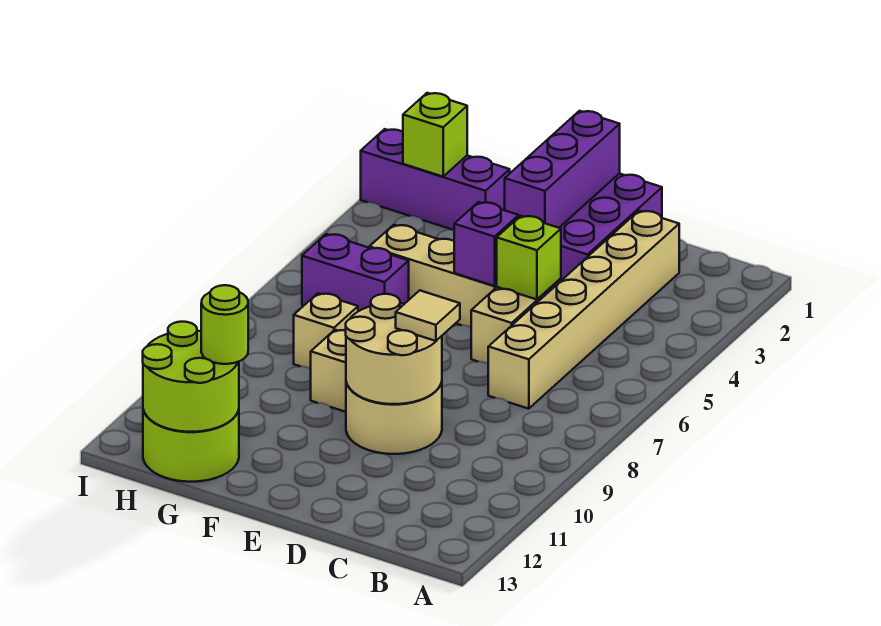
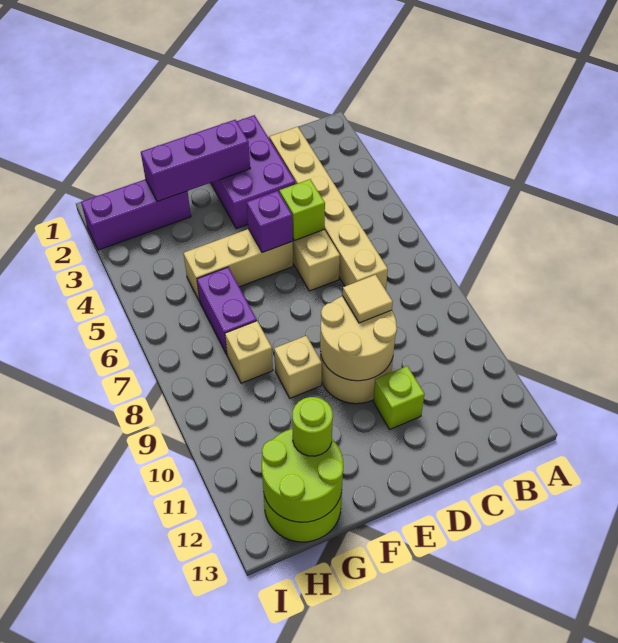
purple brick E1:E3 level 2 -> purple brick E2:G2 level 2
purple brick G6:H6 level 1 -> purple brick G6:G7 level 1
lime brick H2 level 2 -> lime brick D11 level 1

